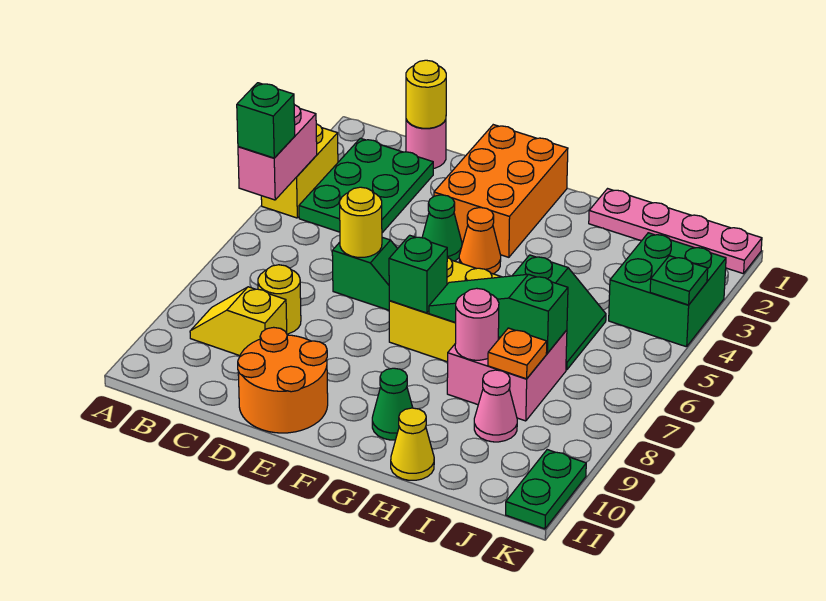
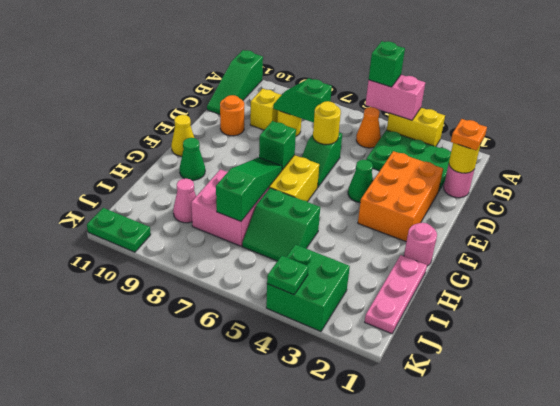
none -> green slope A11:C11 level 1 top A
none -> green slope C7:C8 level 2 top 7
orange round brick D10:E11 level 1 -> orange round brick D10 level 1
orange brick E1:F3 level 1 -> orange brick D2:F3 level 1
orange cone F4 level 1 -> orange cone B5 level 1
pink plate H1:K1 level 1 -> pink plate H1:J1 level 1
pink round brick H8 level 2 -> pink round brick G1 level 1
yellow cone H11 level 1 -> yellow cone F11 level 1
orange plate I8 level 2 -> orange plate C1 level 3

